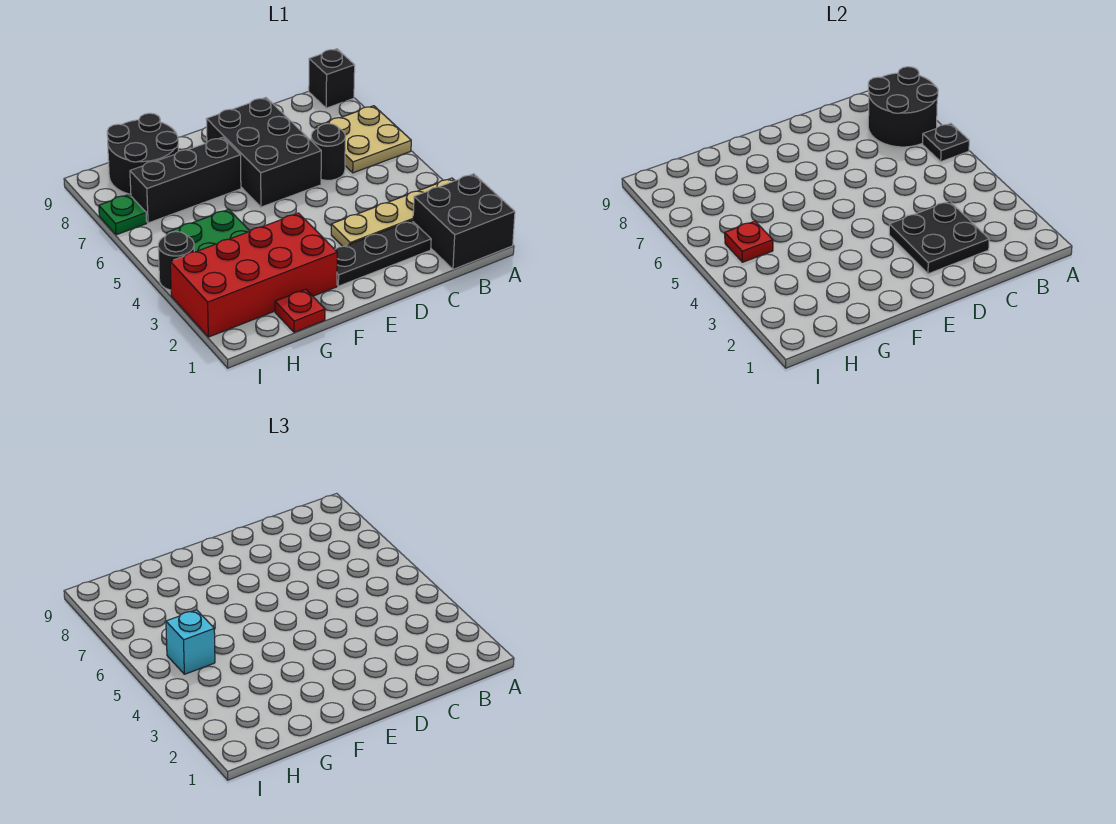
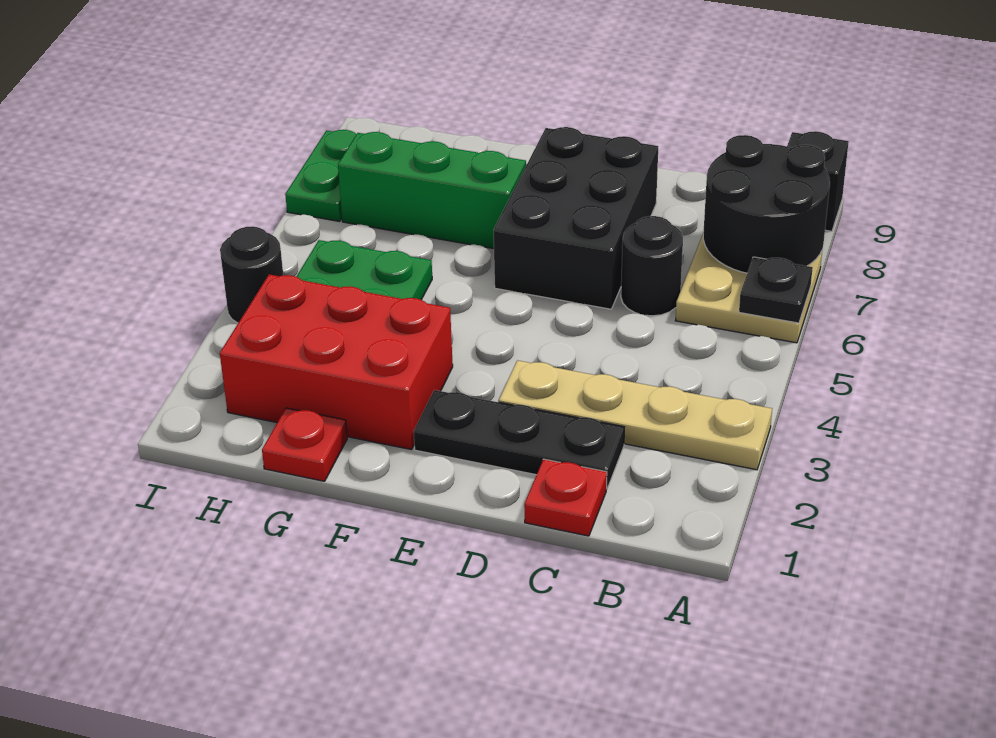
black brick A1:B2 level 1 -> none
black plate C2:D3 level 2 -> none
red brick F2:I3 level 1 -> red brick F2:H3 level 1
black brick F7:H7 level 1 -> green brick F7:H7 level 1
black round brick G8:H9 level 1 -> none
red plate H5 level 2 -> red plate C1 level 1
cyan brick H5 level 3 -> none
green plate I7 level 1 -> green plate I7:I8 level 1

